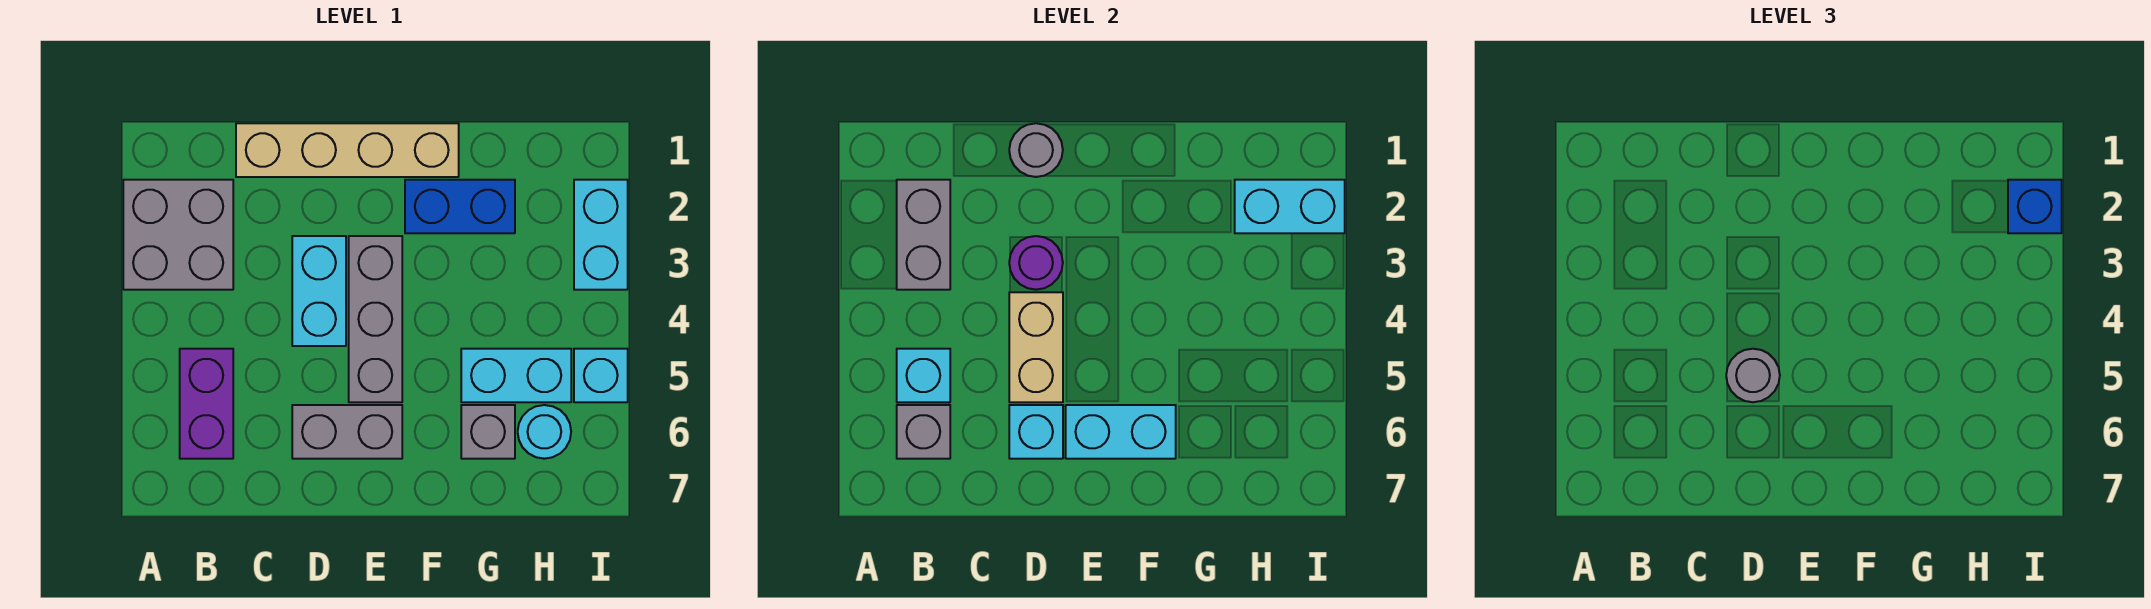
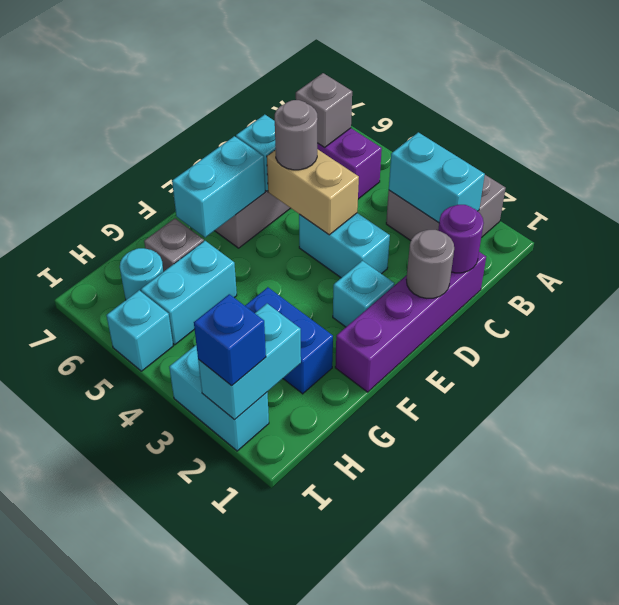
grey brick B2:B3 level 2 -> cyan brick B2:B3 level 2
cyan brick B5 level 2 -> cyan brick E2 level 1
tan brick C1:F1 level 1 -> purple brick C1:F1 level 1
purple round brick D3 level 2 -> purple round brick C1 level 2
grey brick E3:E5 level 1 -> none
blue brick F2:G2 level 1 -> blue brick G2:G3 level 1

